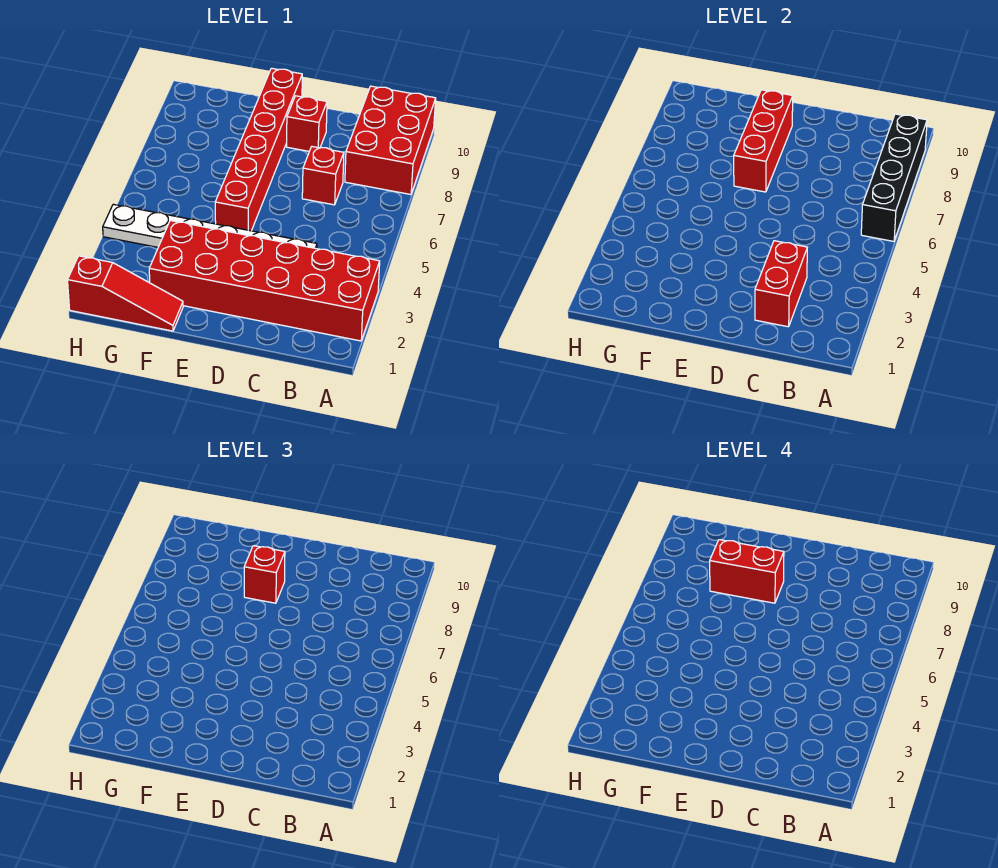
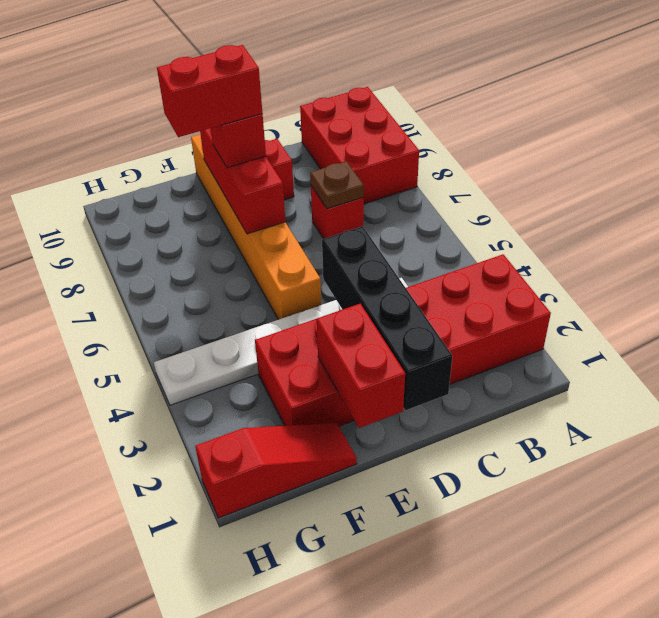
black brick A6:A9 level 2 -> black brick D1:D4 level 2
red brick C2:C3 level 2 -> red brick E1:E2 level 2
none -> brown plate C7 level 2
red brick E5:E10 level 1 -> orange brick E5:E10 level 1

